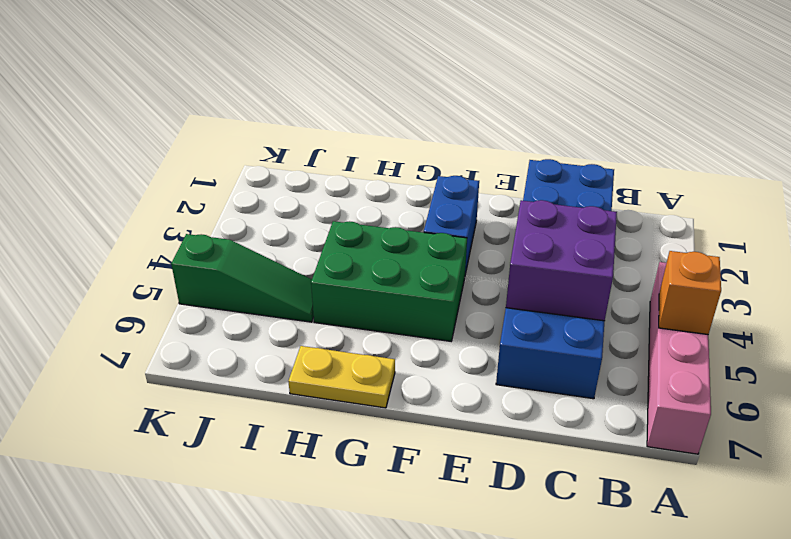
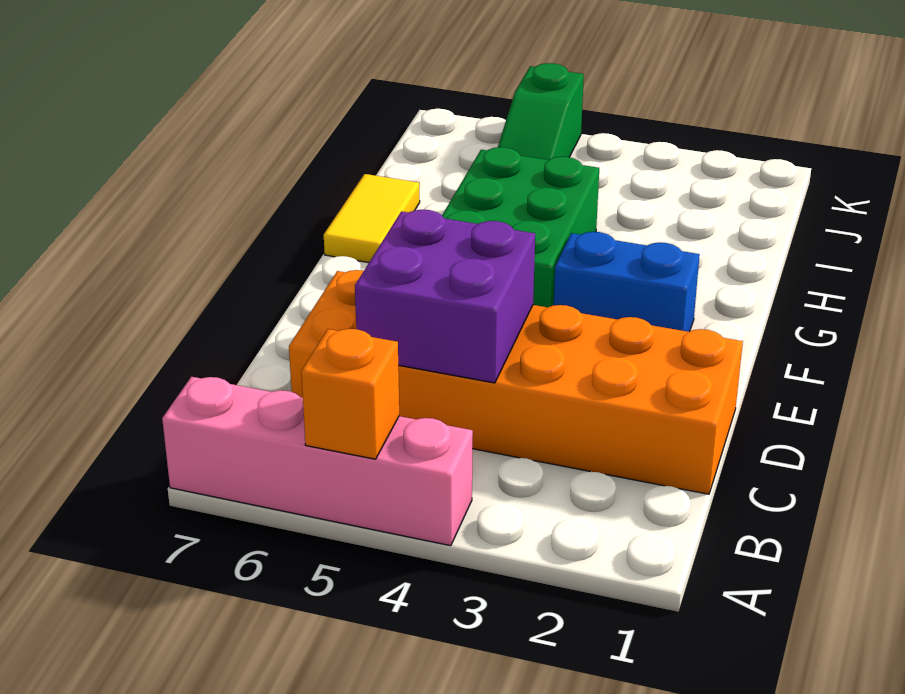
blue brick C1:D6 level 1 -> orange brick C1:D6 level 1
yellow plate G7:H7 level 1 -> yellow tile G7:H7 level 1

